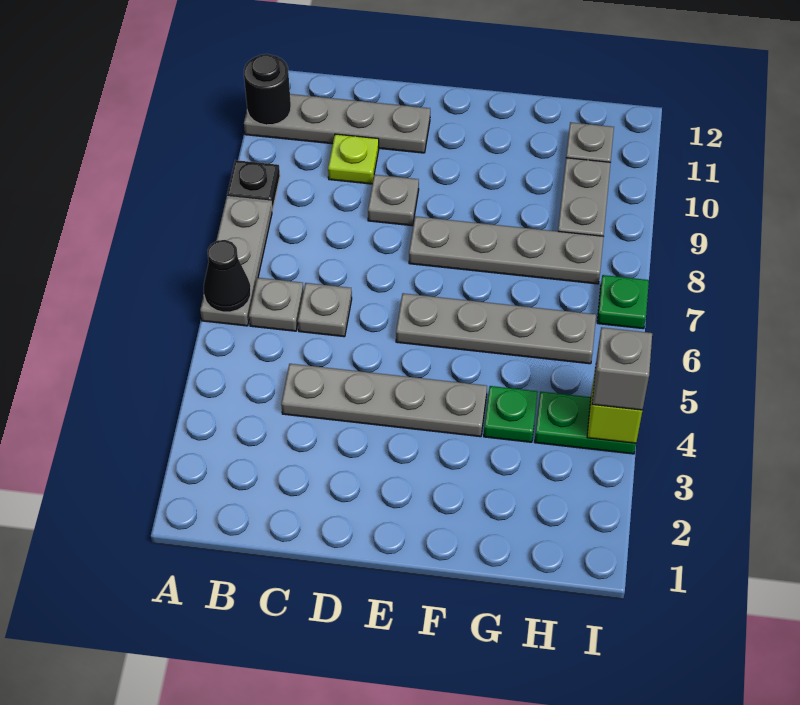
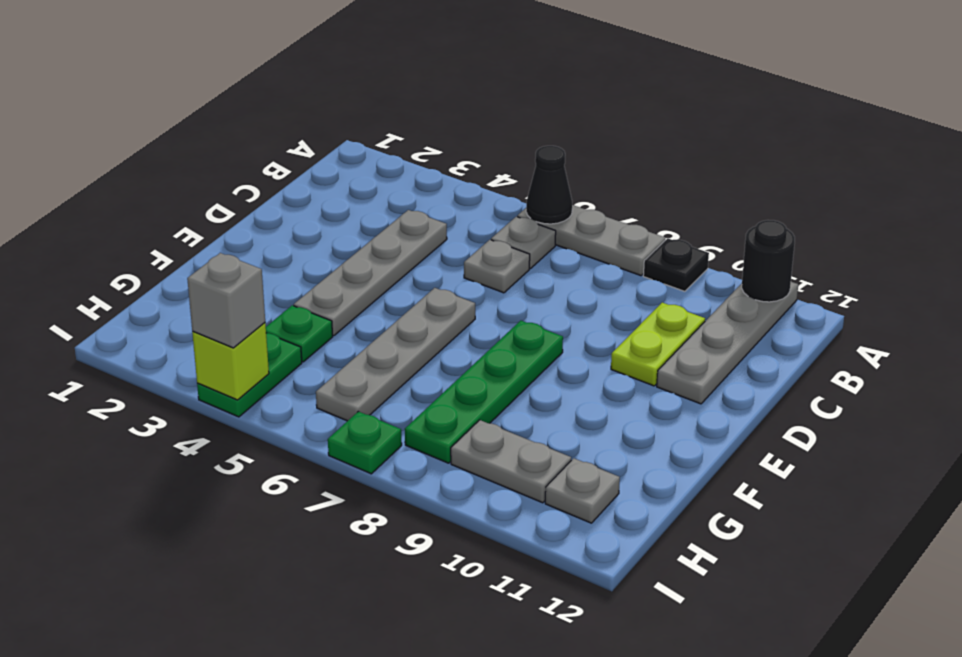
lime plate C10 level 1 -> lime plate C10:D10 level 1
grey plate D9 level 1 -> none
grey plate E8:H8 level 1 -> green plate E8:H8 level 1

